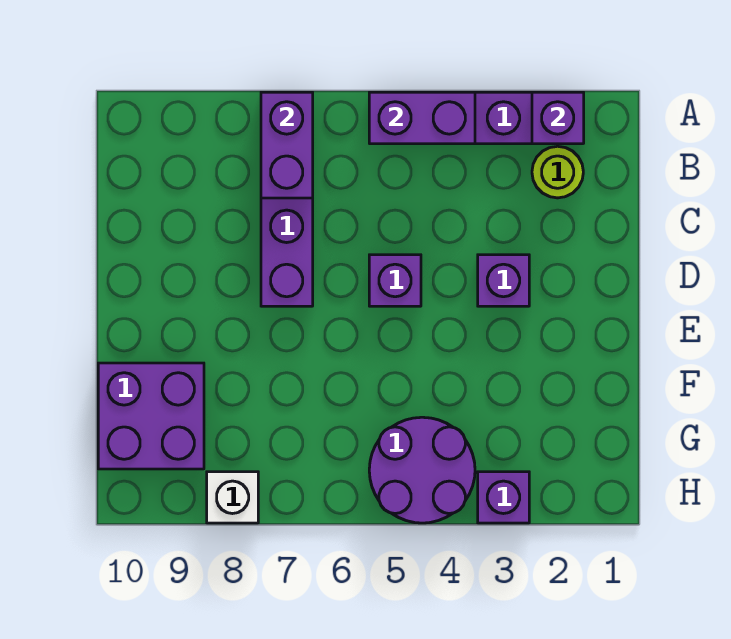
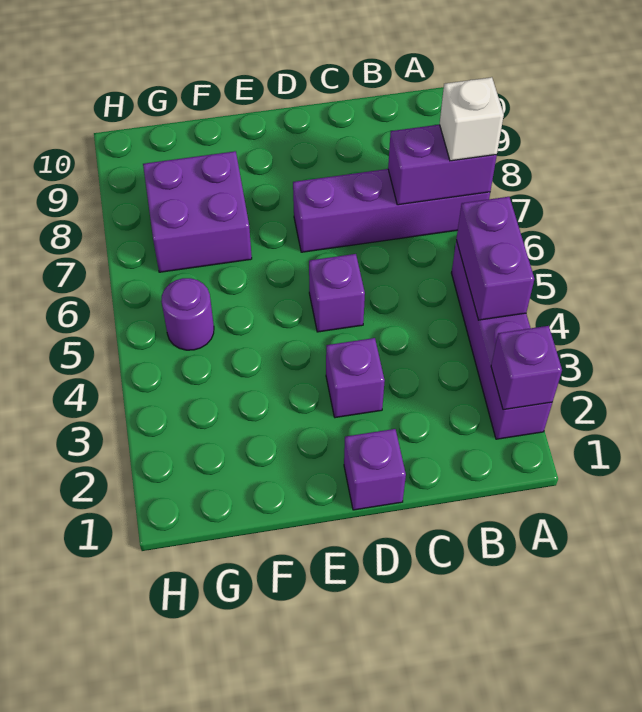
lime round brick B2 level 1 -> none
purple brick F9:G10 level 1 -> purple brick F7:G8 level 1
purple round brick G4:H5 level 1 -> purple round brick G5 level 1
purple brick H3 level 1 -> purple brick D1 level 1
white brick H8 level 1 -> white brick A7 level 3

